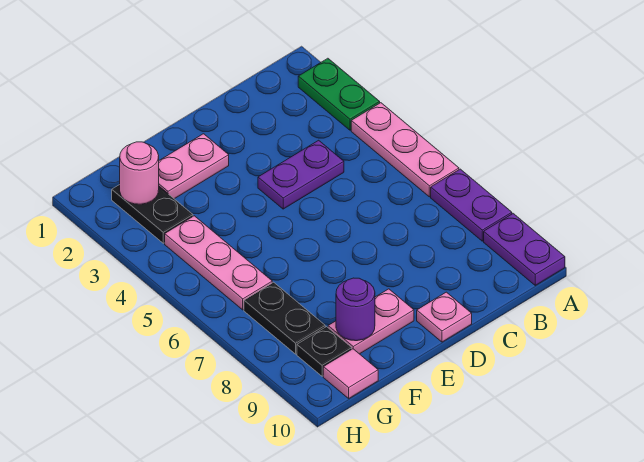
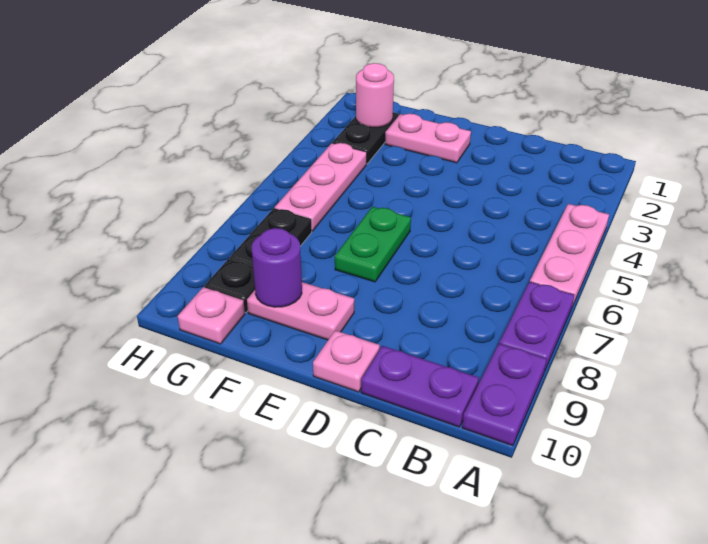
green plate A2:A3 level 1 -> green plate E6:E7 level 1
purple plate C4:D4 level 1 -> purple plate B10:C10 level 1
pink tile G10 level 1 -> pink plate G10 level 1

